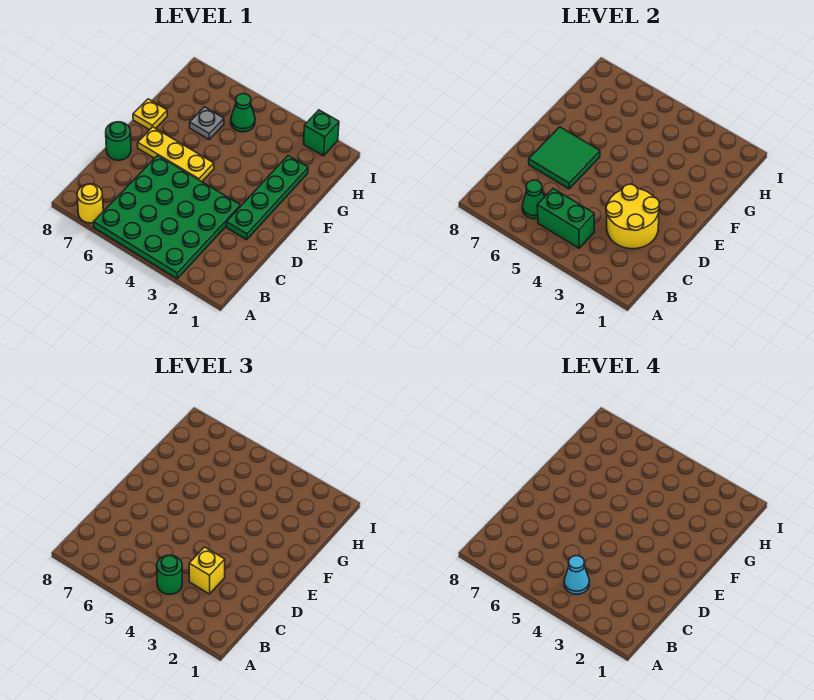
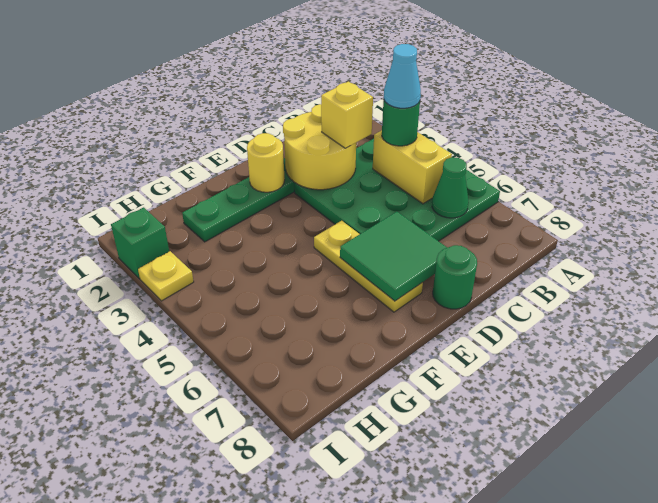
yellow round brick A7 level 1 -> yellow round brick E2 level 2
green brick B4:B5 level 2 -> yellow brick B4:B5 level 2
yellow plate F8 level 1 -> yellow plate I3 level 1
grey plate G6 level 1 -> none
green cone H5 level 1 -> none

